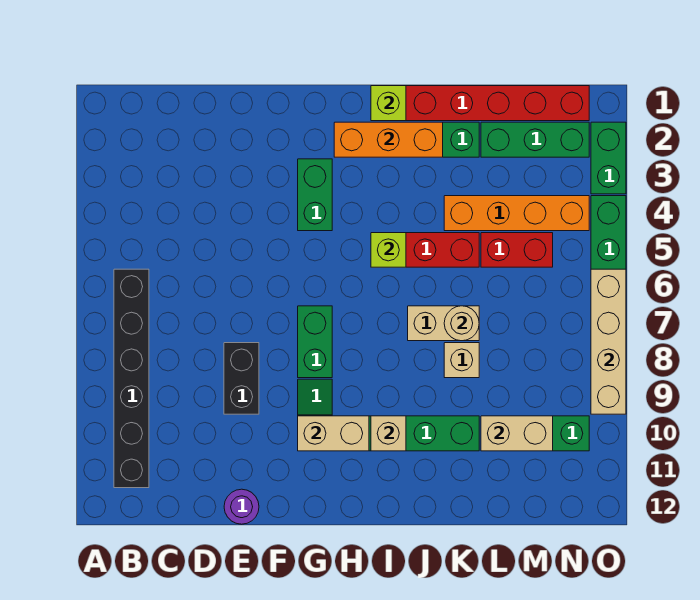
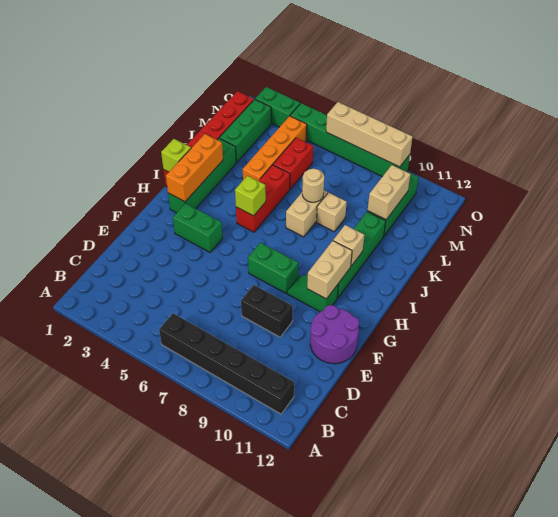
purple round brick E12 level 1 -> purple round brick E11:F12 level 1

